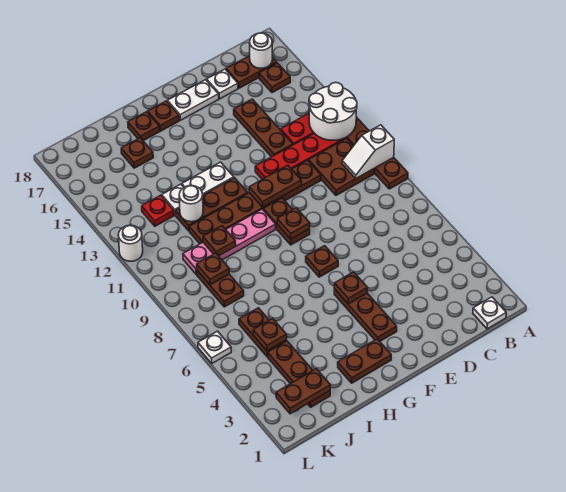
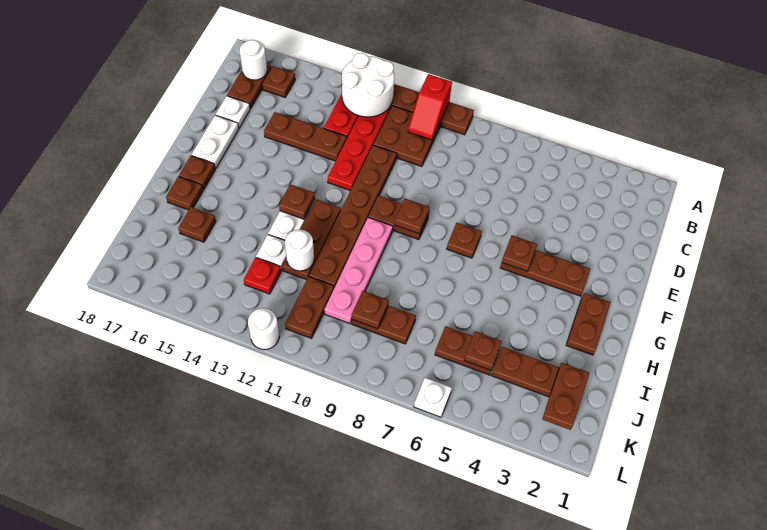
white slope A10:B10 level 2 top A -> red slope A10:B10 level 2 top A
white plate B1 level 1 -> none
brown plate E11:F11 level 2 -> brown plate J11:K11 level 1
brown plate I10 level 2 -> brown plate G13 level 2

